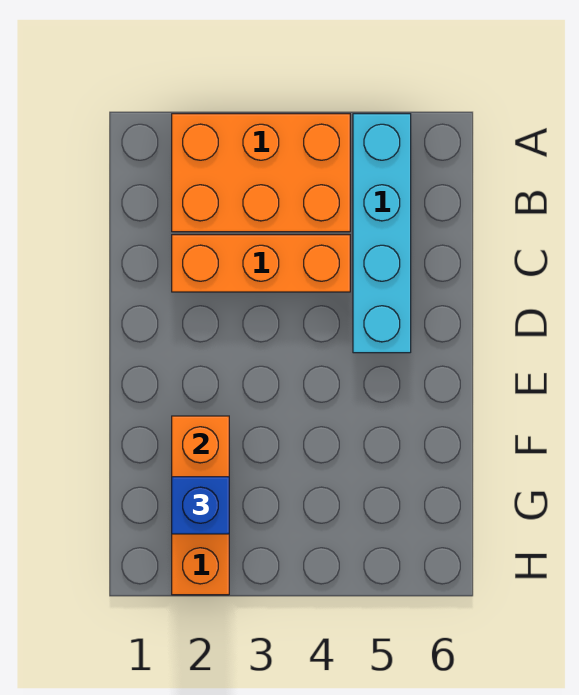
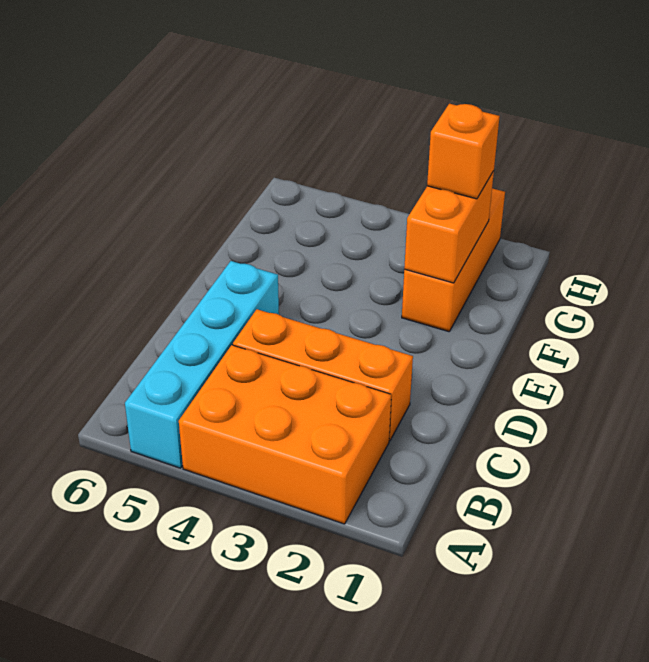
blue brick G2 level 3 -> orange brick G2 level 3

